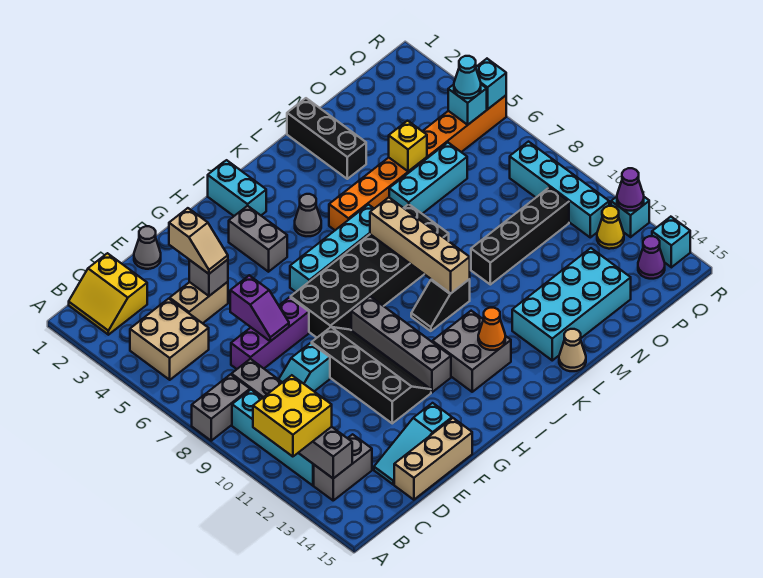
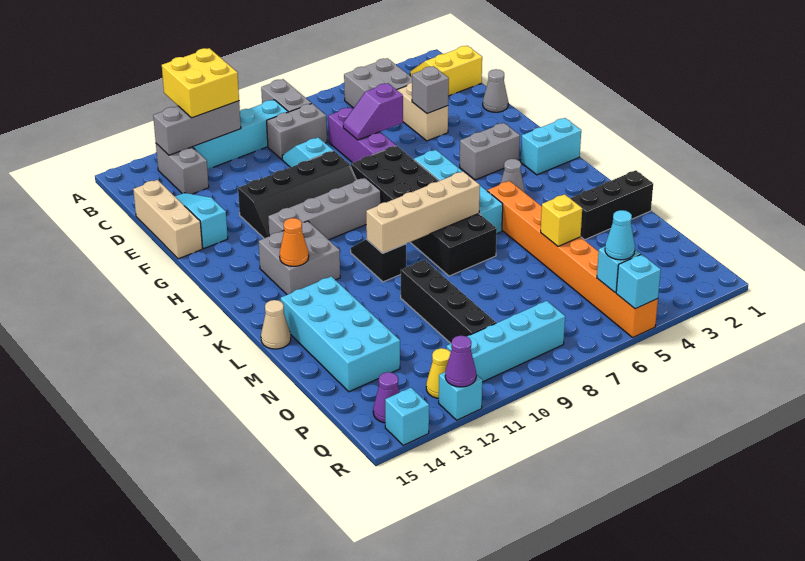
tan brick B4:C5 level 1 -> grey brick B4:C5 level 1
tan slope E3:E4 level 3 top 3 -> none
cyan brick M6:O6 level 1 -> none

